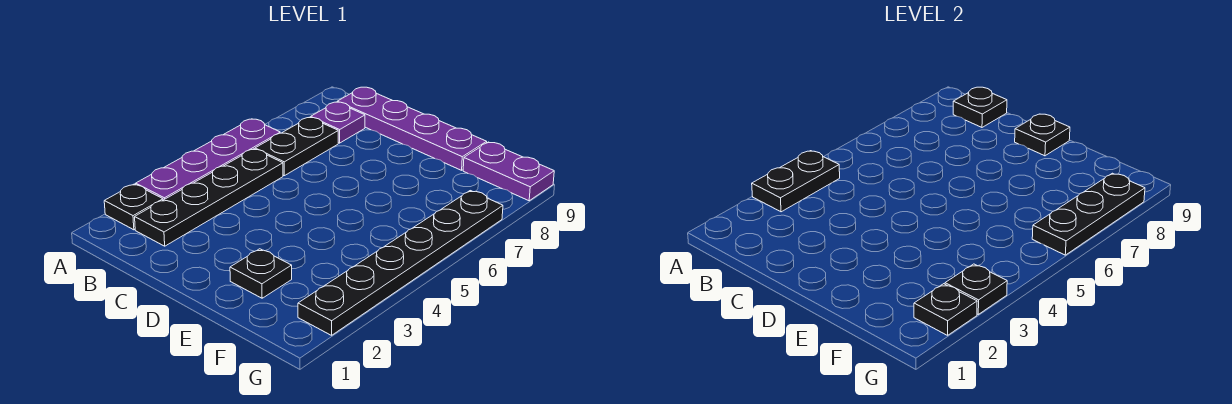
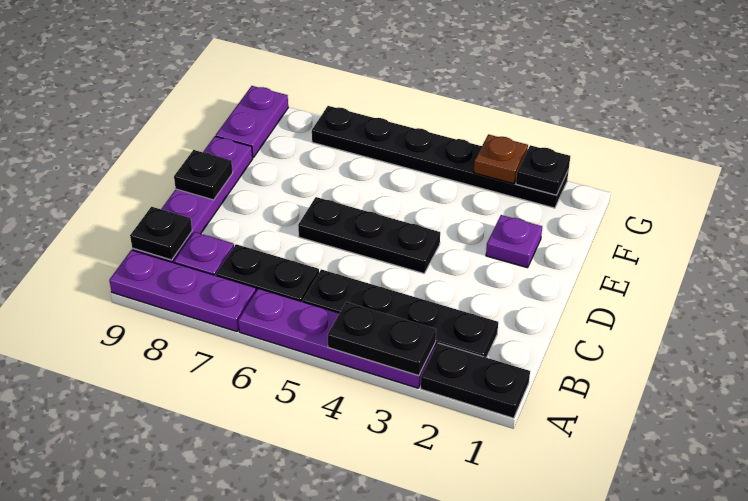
black plate A2 level 1 -> black plate A1:A2 level 1
none -> purple plate A7:A9 level 1
black plate E2 level 1 -> purple plate E2 level 1
black plate G3 level 2 -> brown plate G3 level 2
black plate G6:G8 level 2 -> black plate D4:D6 level 1

